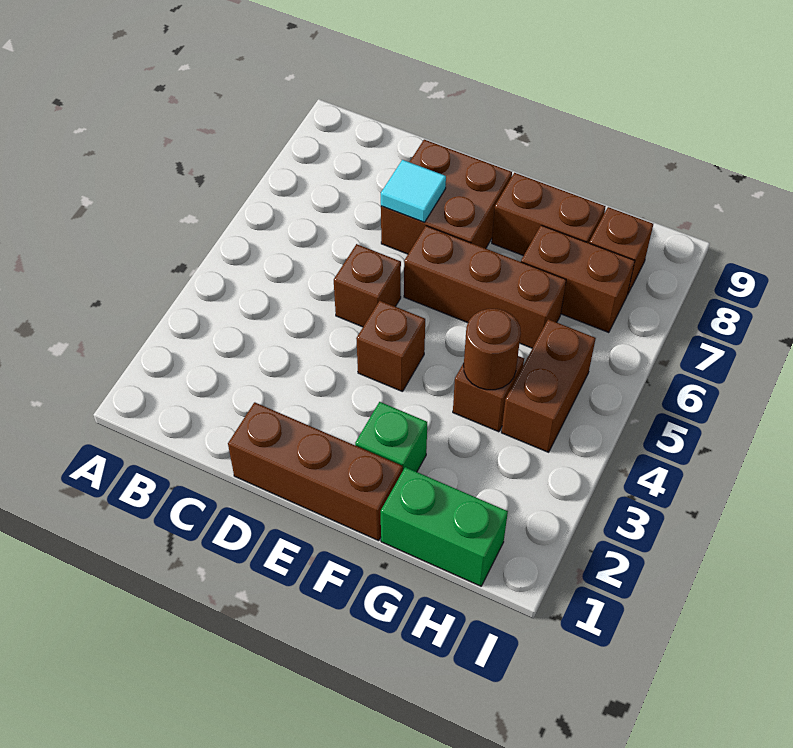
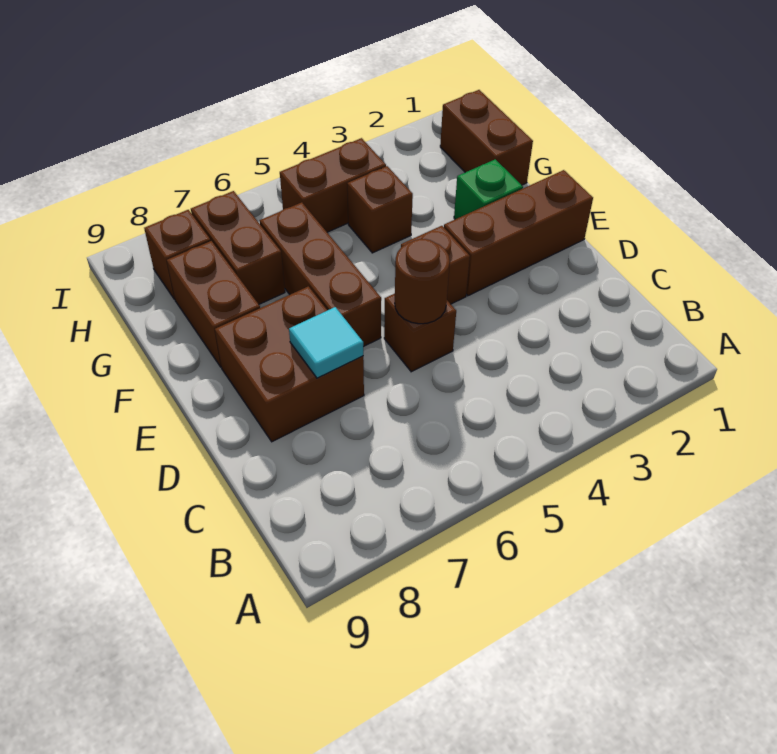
brown brick D1:F1 level 1 -> brown brick E1:E3 level 1
green brick G1:H1 level 1 -> brown brick G1:H1 level 1
brown round brick G4 level 2 -> brown round brick D5 level 2

